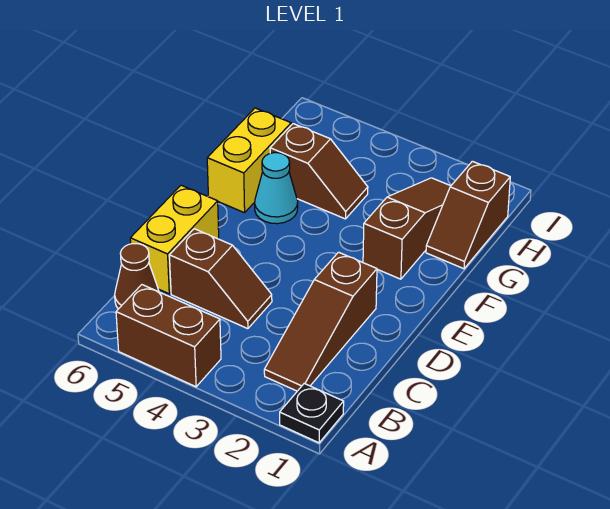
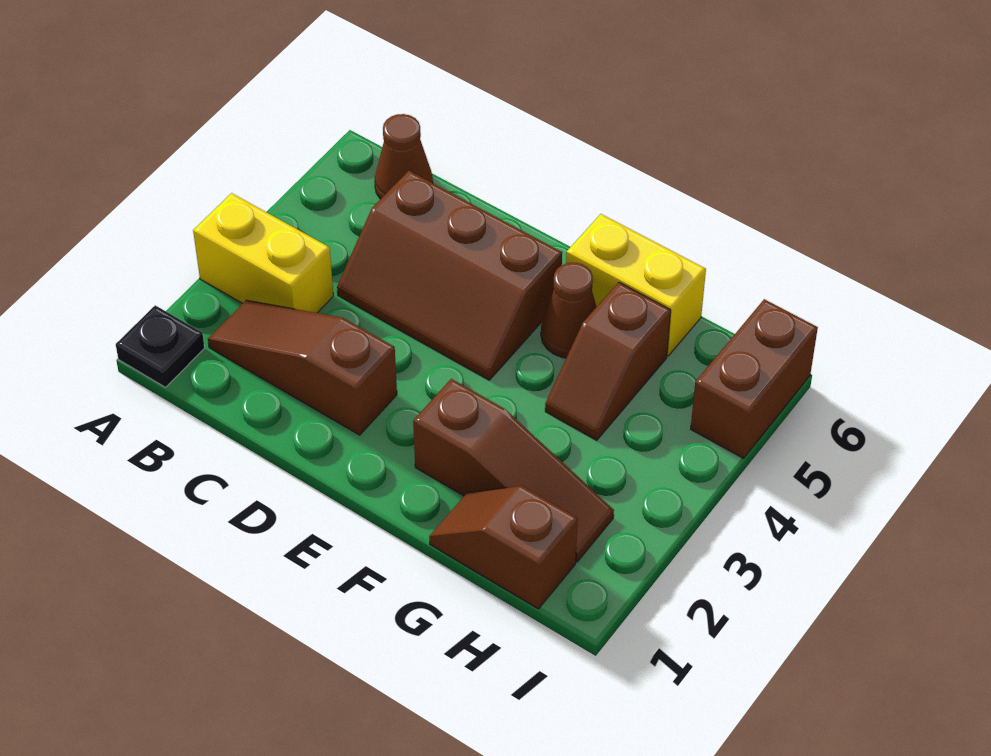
brown brick A4:A5 level 1 -> brown brick I5:I6 level 1
brown slope C4:C5 level 1 top 5 -> brown slope C4:E5 level 1 top 5
yellow brick C6:D6 level 1 -> yellow brick A3:B3 level 1
cyan cone F5 level 1 -> brown cone F5 level 1

